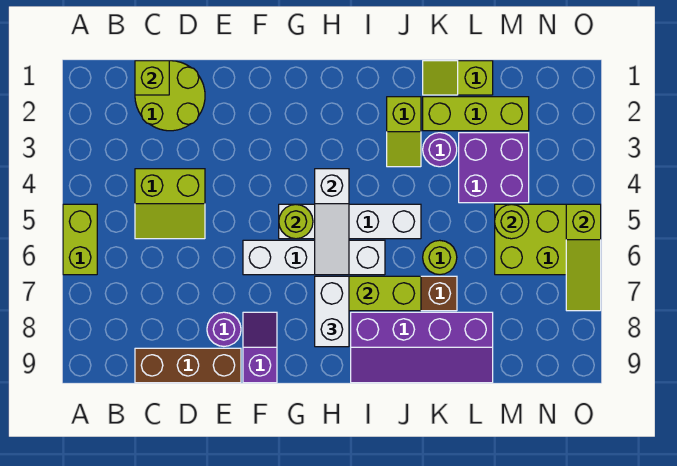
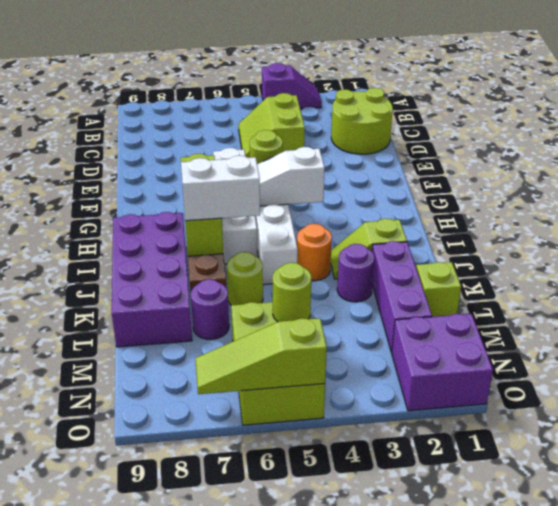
lime brick A5:A6 level 1 -> none
lime brick C1 level 2 -> none
brown brick C9:E9 level 1 -> none
purple round brick E8 level 1 -> purple round brick L7 level 1
purple slope F8:F9 level 1 top 9 -> purple slope A3:A4 level 1 top 4
white brick H7:H8 level 3 -> white brick J6:J7 level 3
purple slope I8:L9 level 1 top 8 -> purple brick I8:L9 level 1
none -> orange round brick J4 level 1
lime brick K2:M2 level 1 -> purple brick K2:M2 level 1
purple brick L3:M4 level 1 -> purple brick N1:O2 level 1

